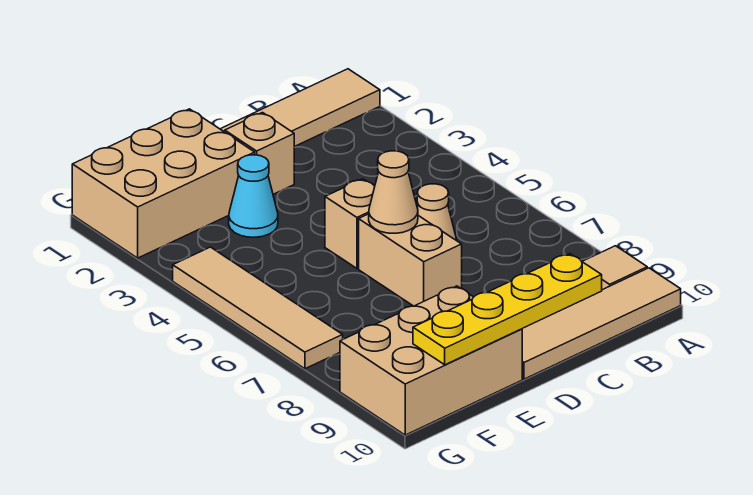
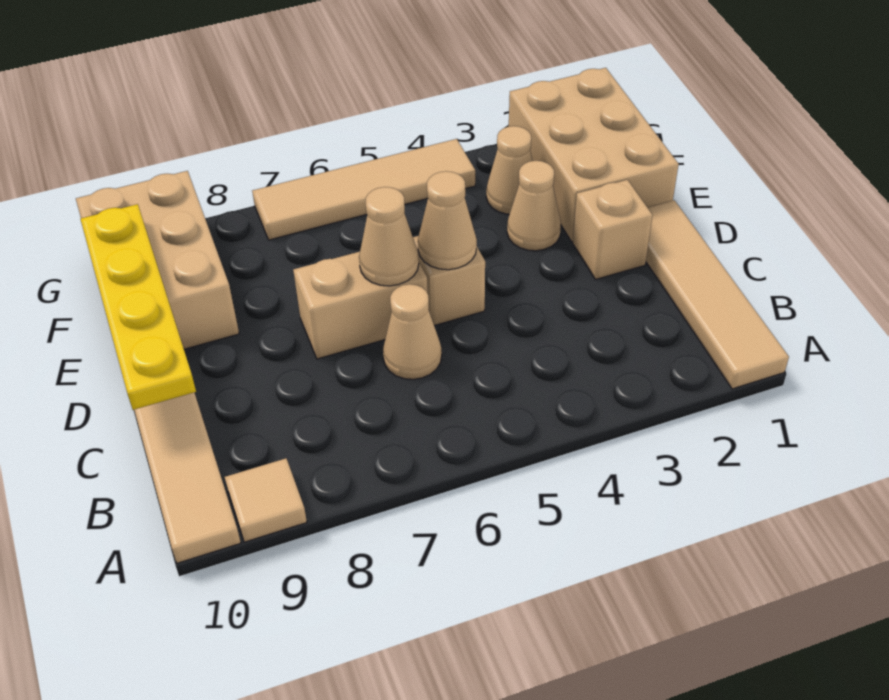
none -> tan cone D5 level 2
cyan cone E3 level 1 -> tan cone E3 level 1
none -> tan cone F3 level 1

